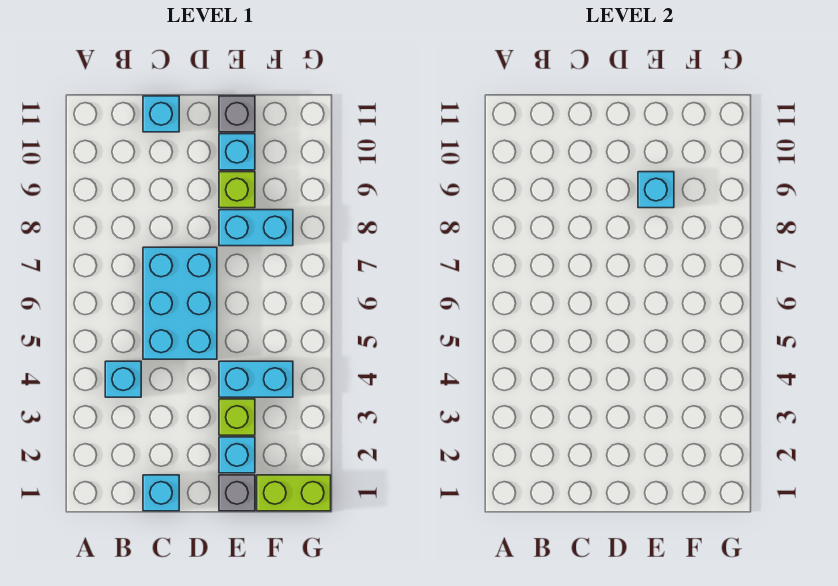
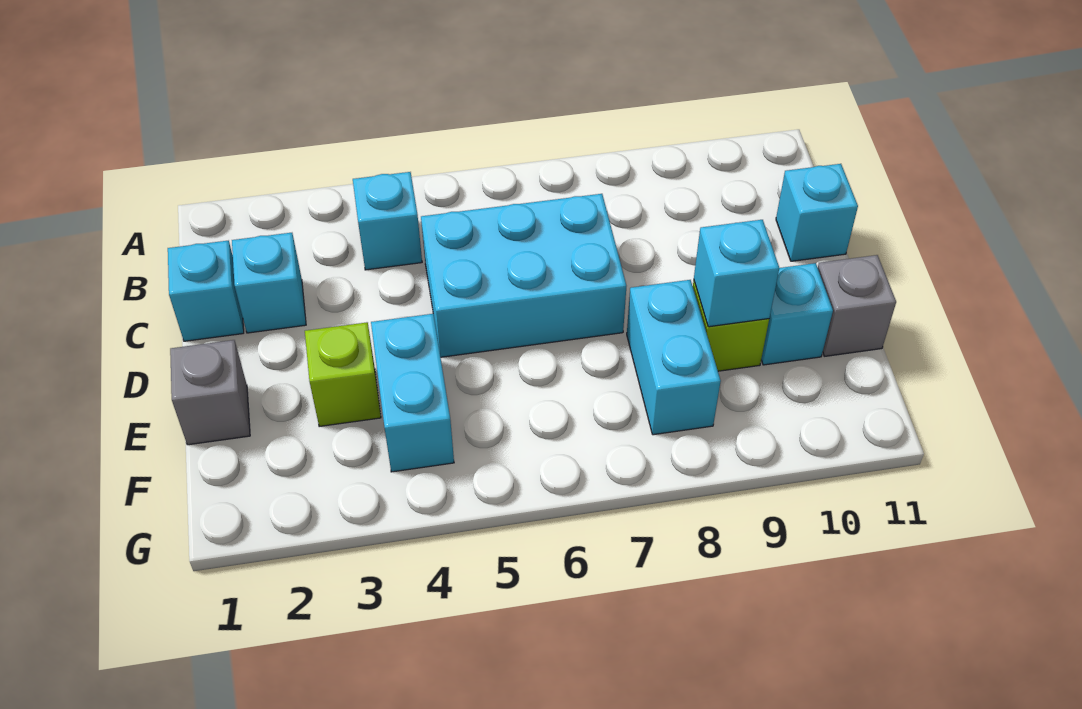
cyan brick E2 level 1 -> cyan brick C2 level 1
lime brick F1:G1 level 1 -> none

